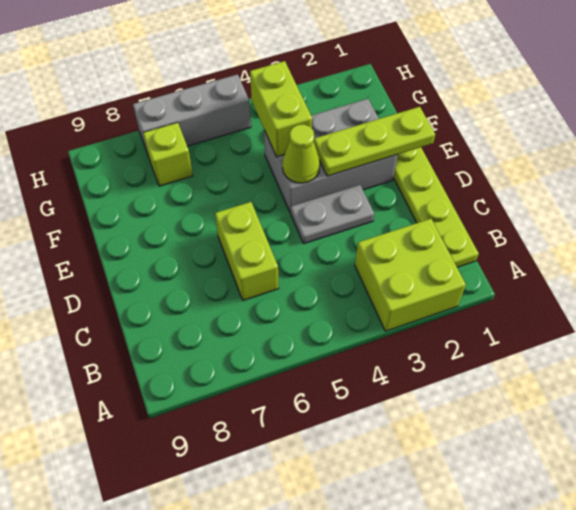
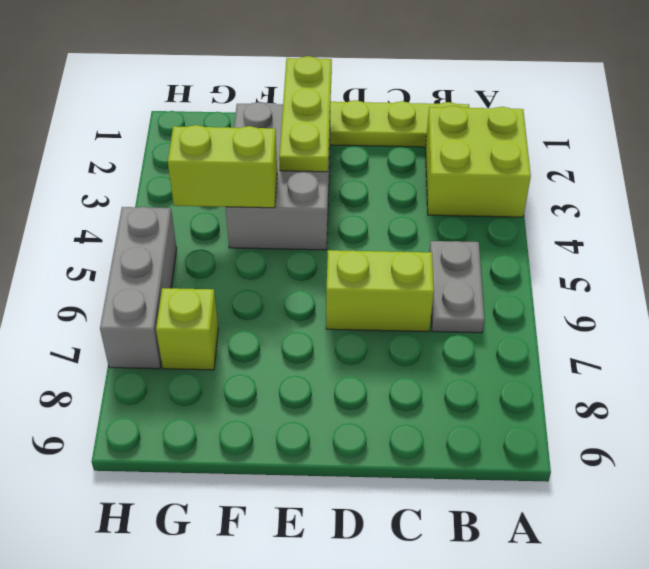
grey plate D3:D4 level 1 -> grey plate B5:B6 level 1
lime cone E4 level 2 -> none

